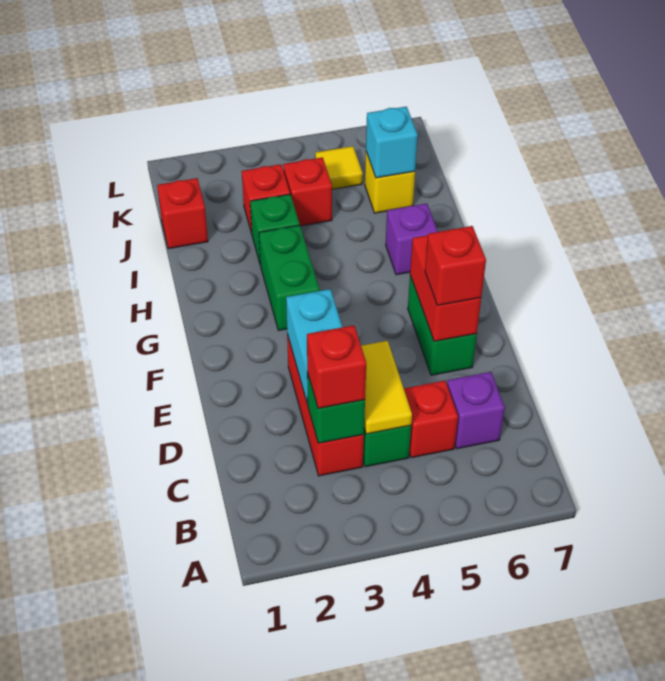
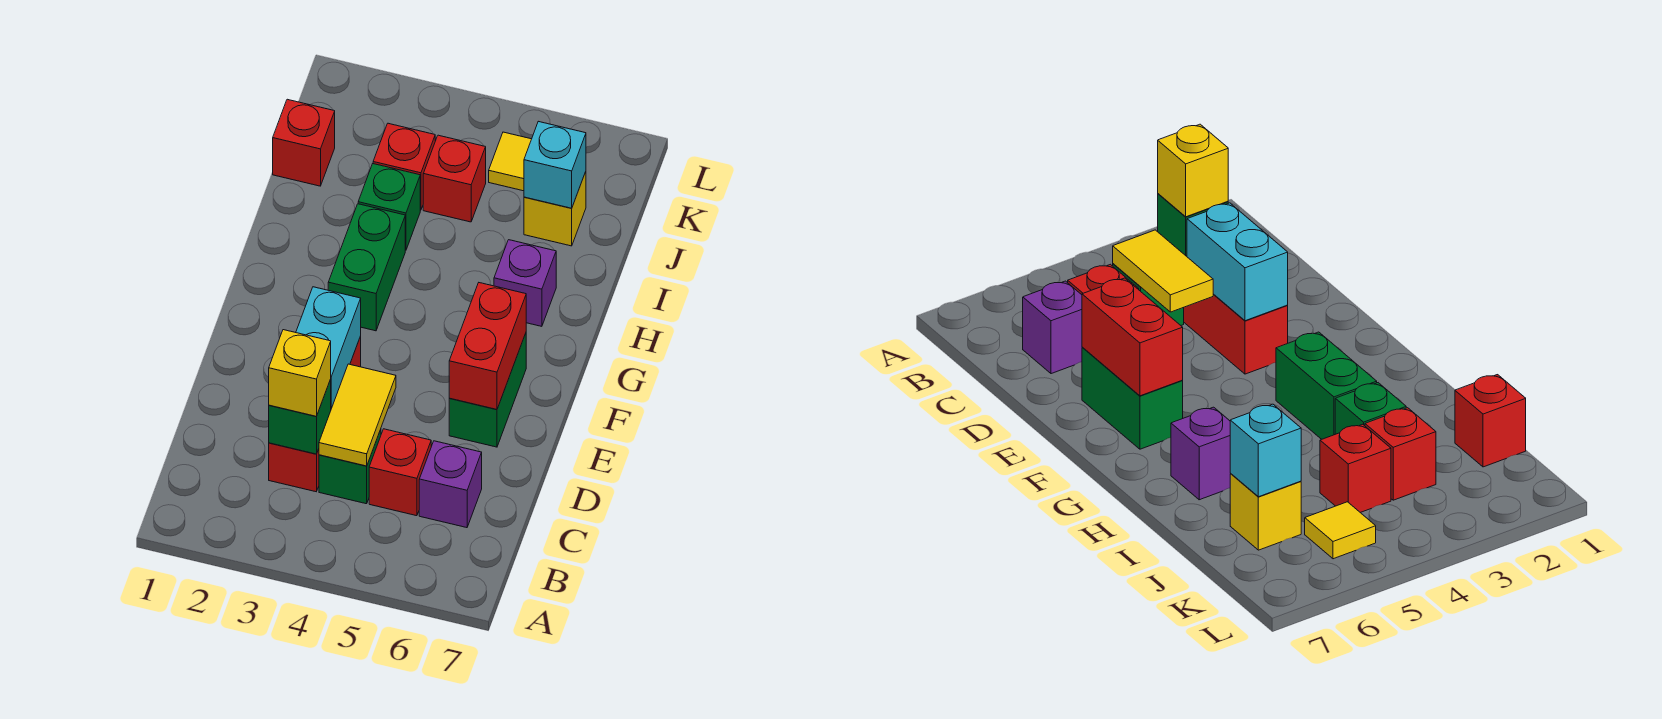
red brick C3 level 3 -> yellow brick C3 level 3
red brick E6 level 3 -> none

